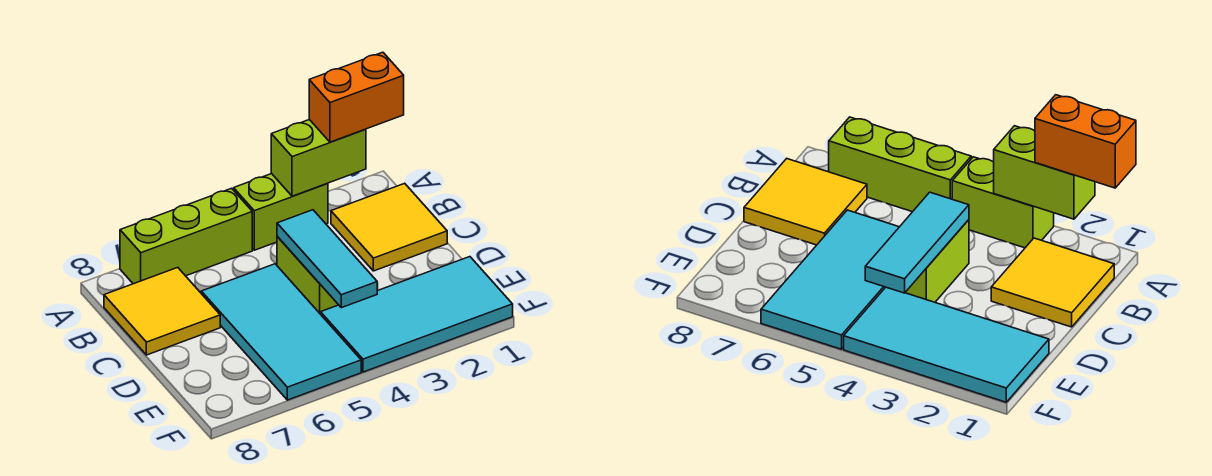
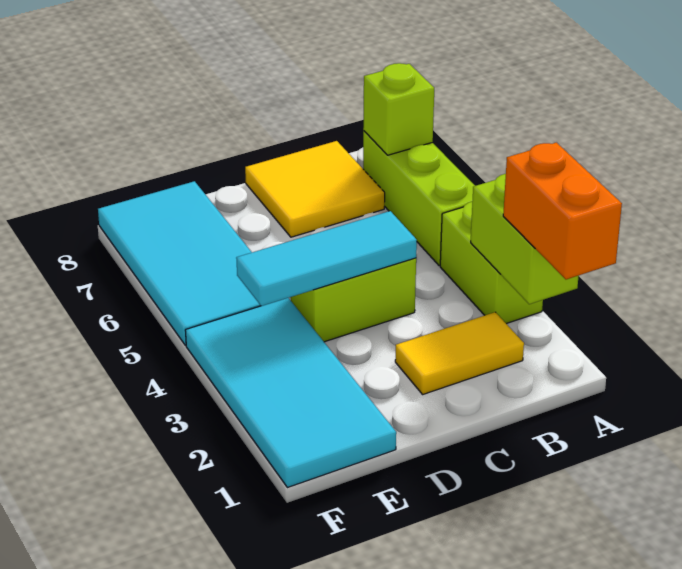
none -> lime brick A7 level 2
yellow tile B1:C2 level 1 -> yellow tile B2:C2 level 1
cyan tile C5:F6 level 1 -> cyan tile E5:F8 level 1

